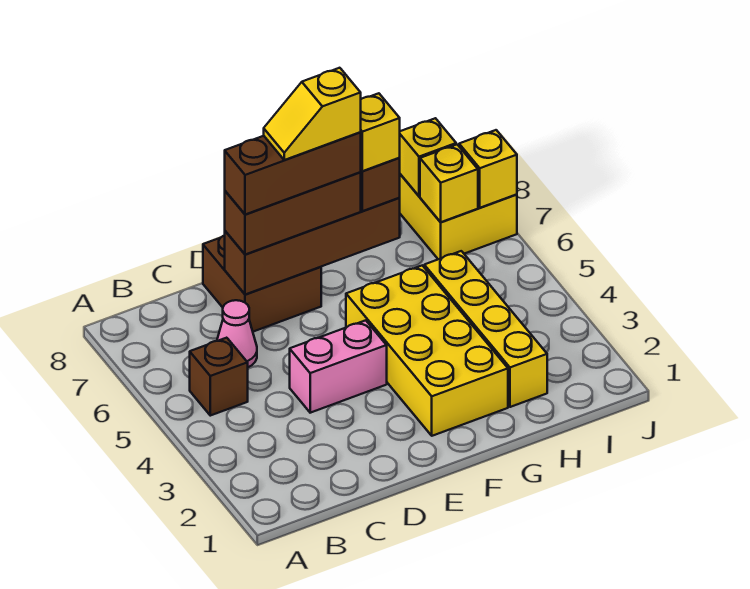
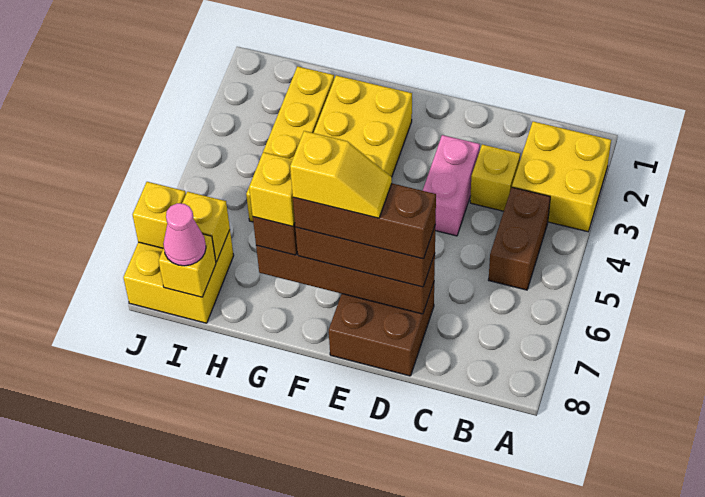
none -> yellow brick A2:B3 level 1
brown brick B5 level 1 -> brown brick B4:B5 level 1
none -> yellow brick C3 level 1
pink cone C6 level 1 -> pink cone I8 level 3
pink brick D4:E4 level 1 -> pink brick D3:D4 level 1

